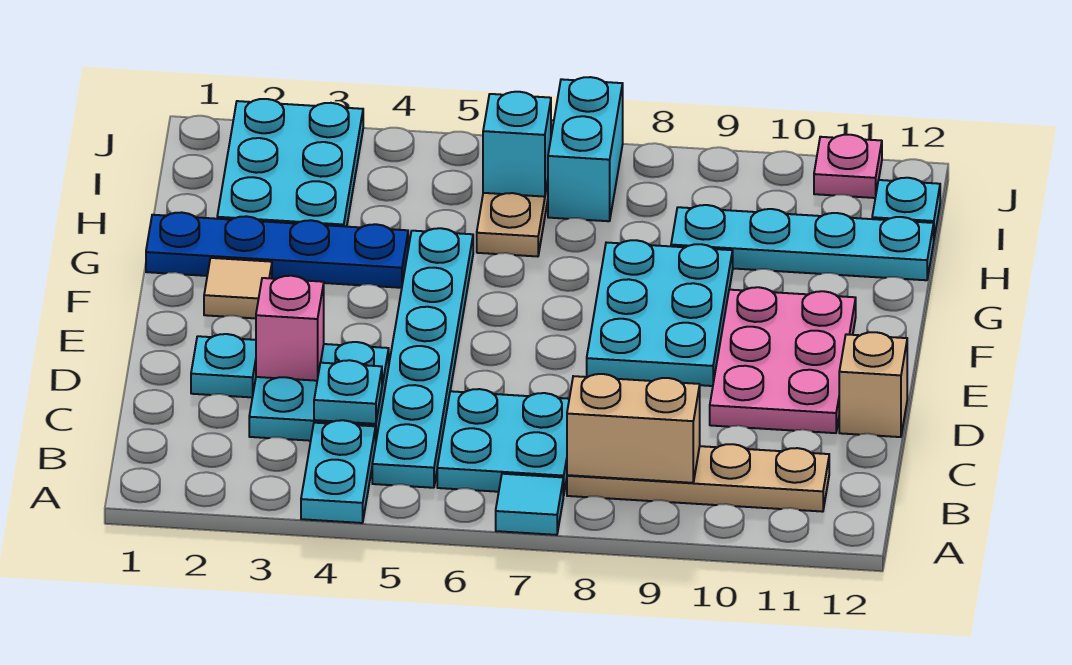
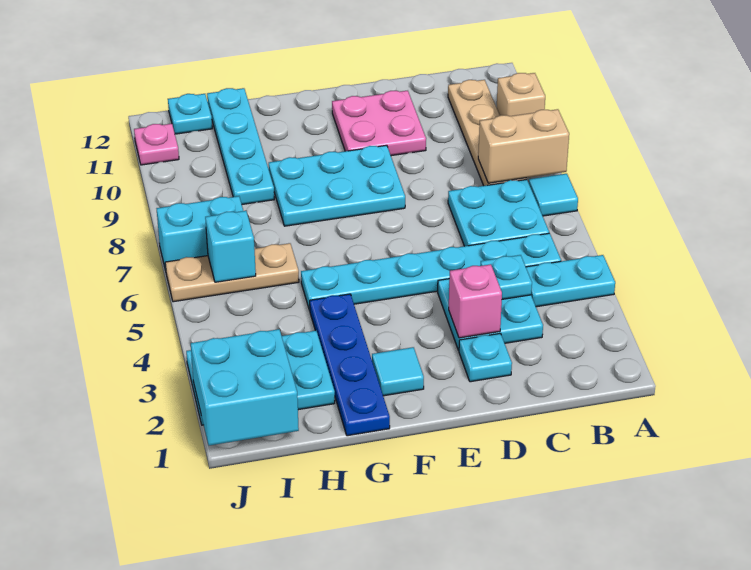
tan brick B8:B9 level 2 -> tan brick A8:B8 level 2
pink plate D10:F11 level 1 -> pink plate D10:E11 level 1
tan brick D12 level 1 -> tan brick A10 level 1
tan tile F2 level 1 -> cyan tile F2 level 1
none -> cyan brick I1:J2 level 2

